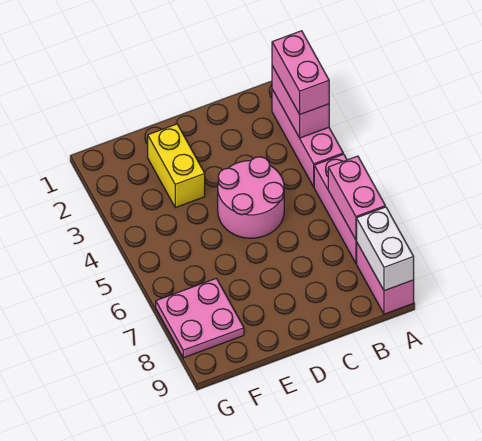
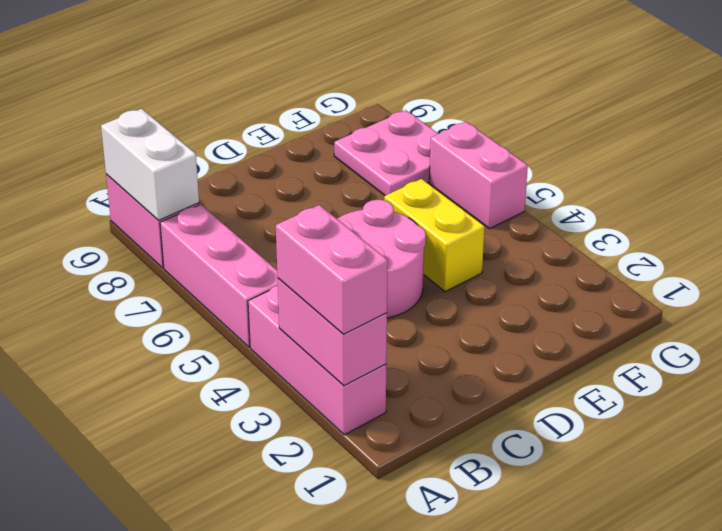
pink brick A6:A7 level 2 -> pink brick G5:G6 level 1
yellow brick E2:E3 level 1 -> yellow brick E4:E5 level 1

